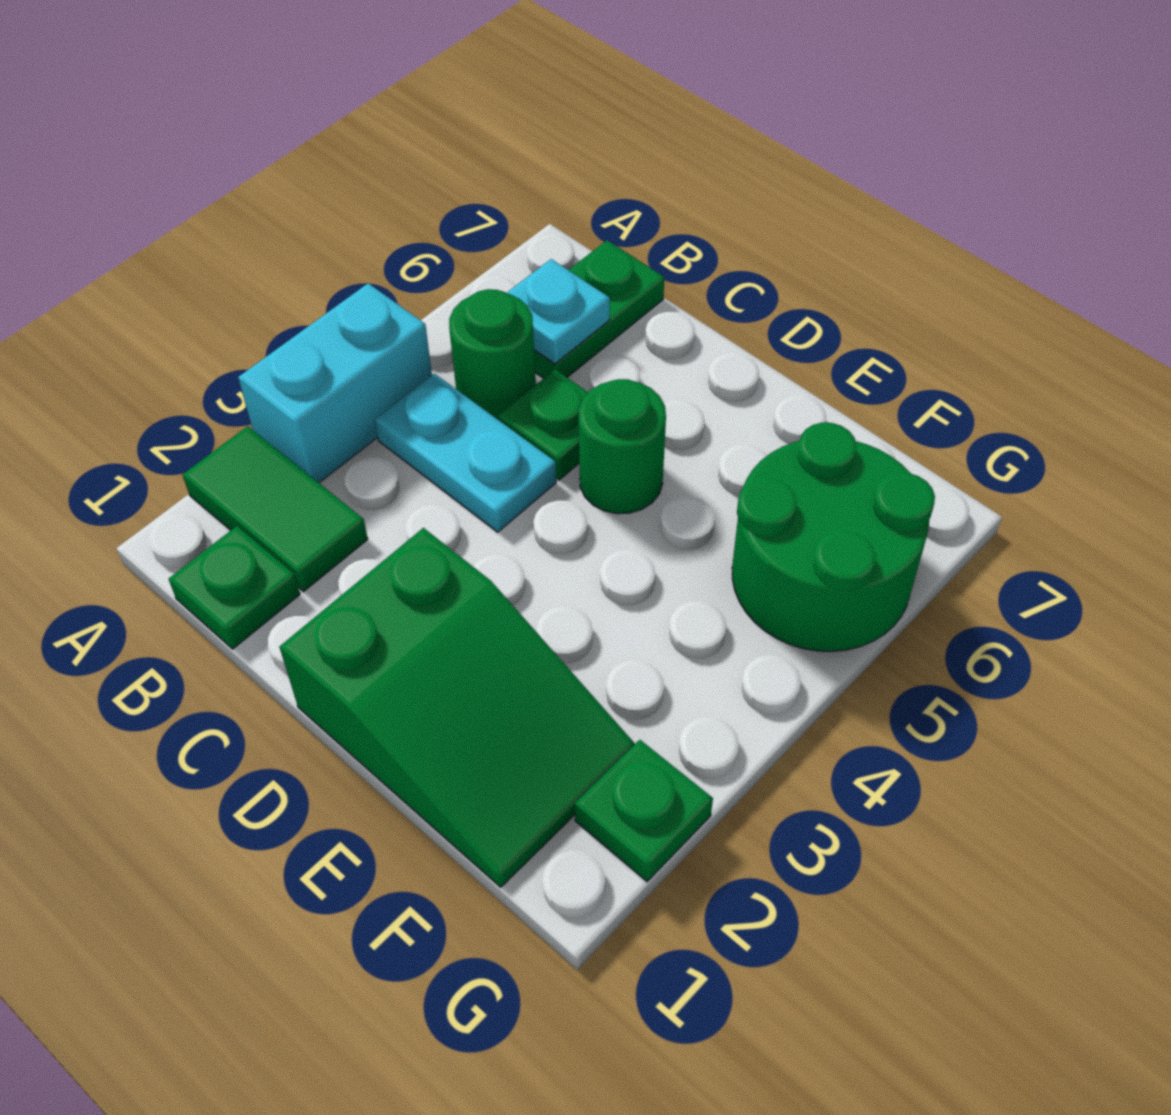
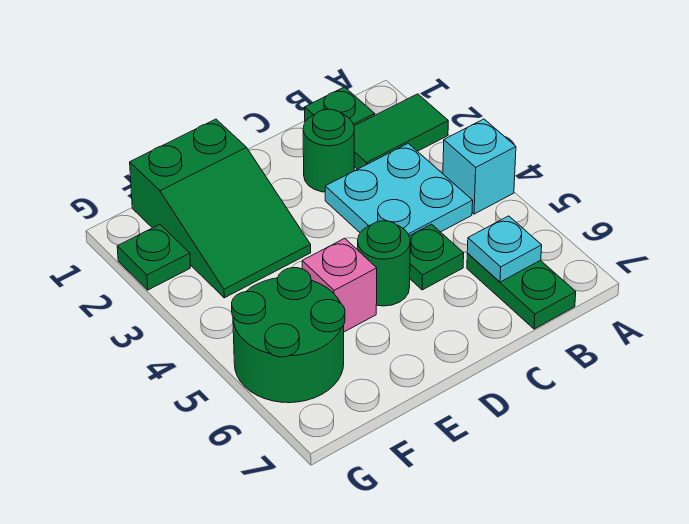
cyan brick A3:A4 level 1 -> cyan brick A4 level 1
cyan plate B4:C4 level 1 -> cyan plate B3:C4 level 1
green round brick B5 level 1 -> green round brick C2 level 1
green slope D1:F2 level 1 top D -> green slope E1:F3 level 1 top 1
none -> pink brick E5 level 1

